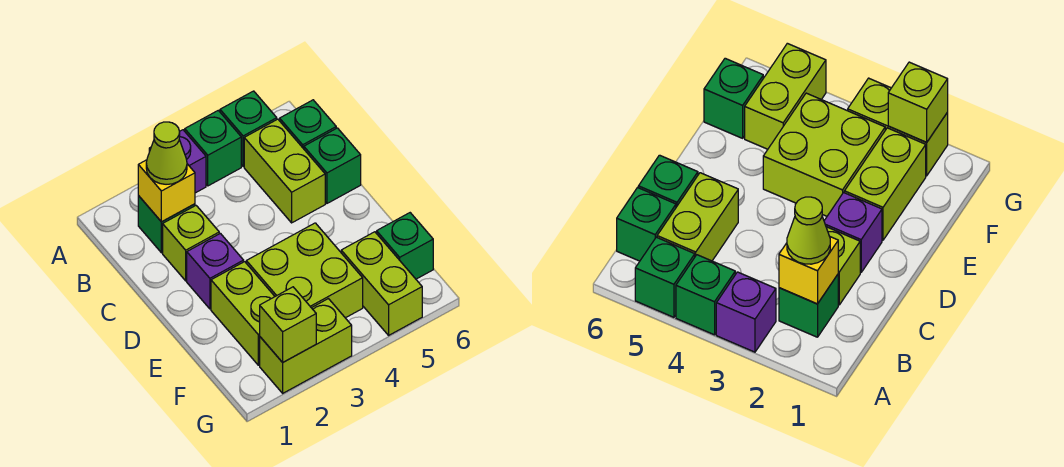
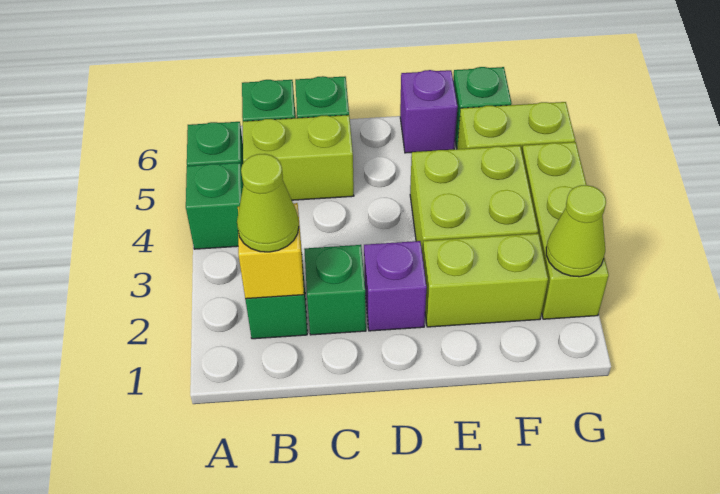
purple brick A3 level 1 -> purple brick E6 level 1
lime brick C2 level 1 -> green brick C2 level 1
lime brick G2:G3 level 1 -> lime brick G2:G4 level 1
lime brick G2 level 2 -> lime cone G2 level 2

